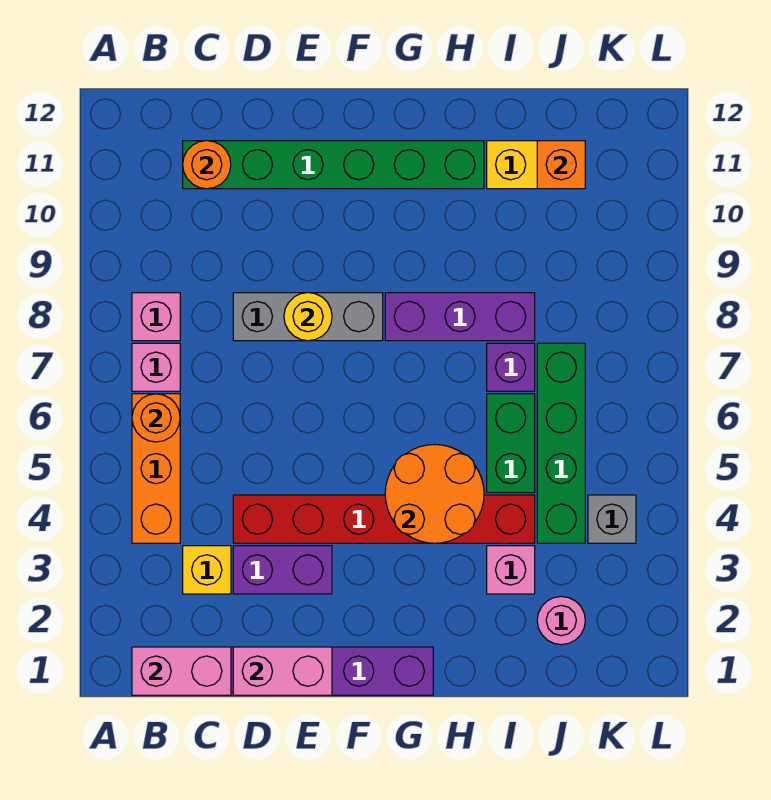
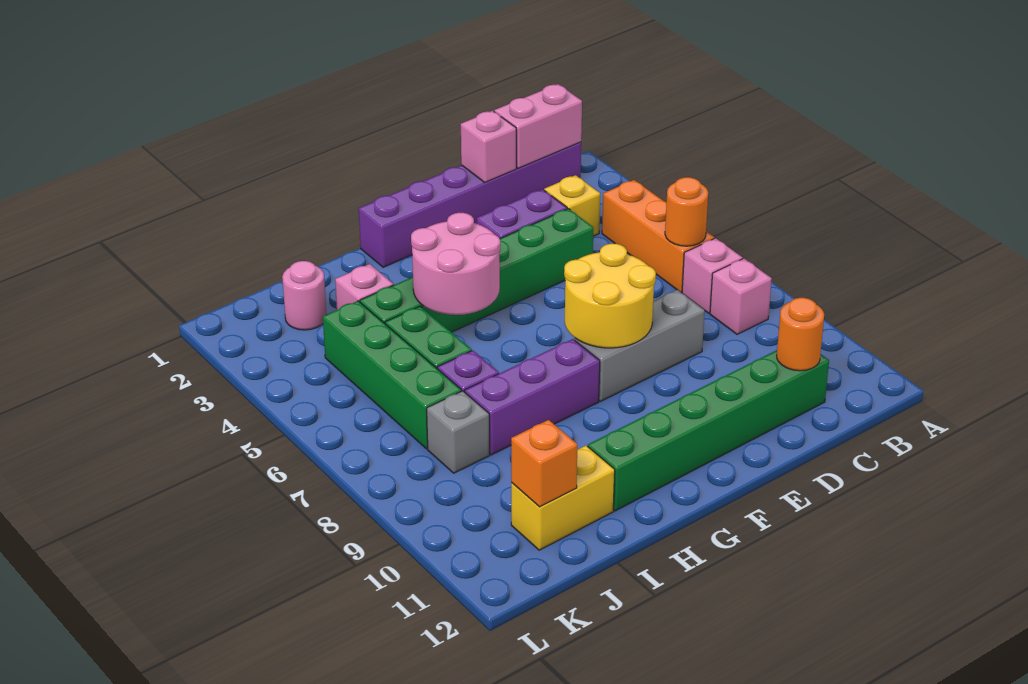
pink brick D1:E1 level 2 -> pink brick D1 level 2
red brick D4:I4 level 1 -> green brick D4:I4 level 1
yellow round brick E8 level 2 -> yellow round brick E7:F8 level 2
orange round brick G4:H5 level 2 -> pink round brick G4:H5 level 2
grey brick K4 level 1 -> grey brick J8 level 1

